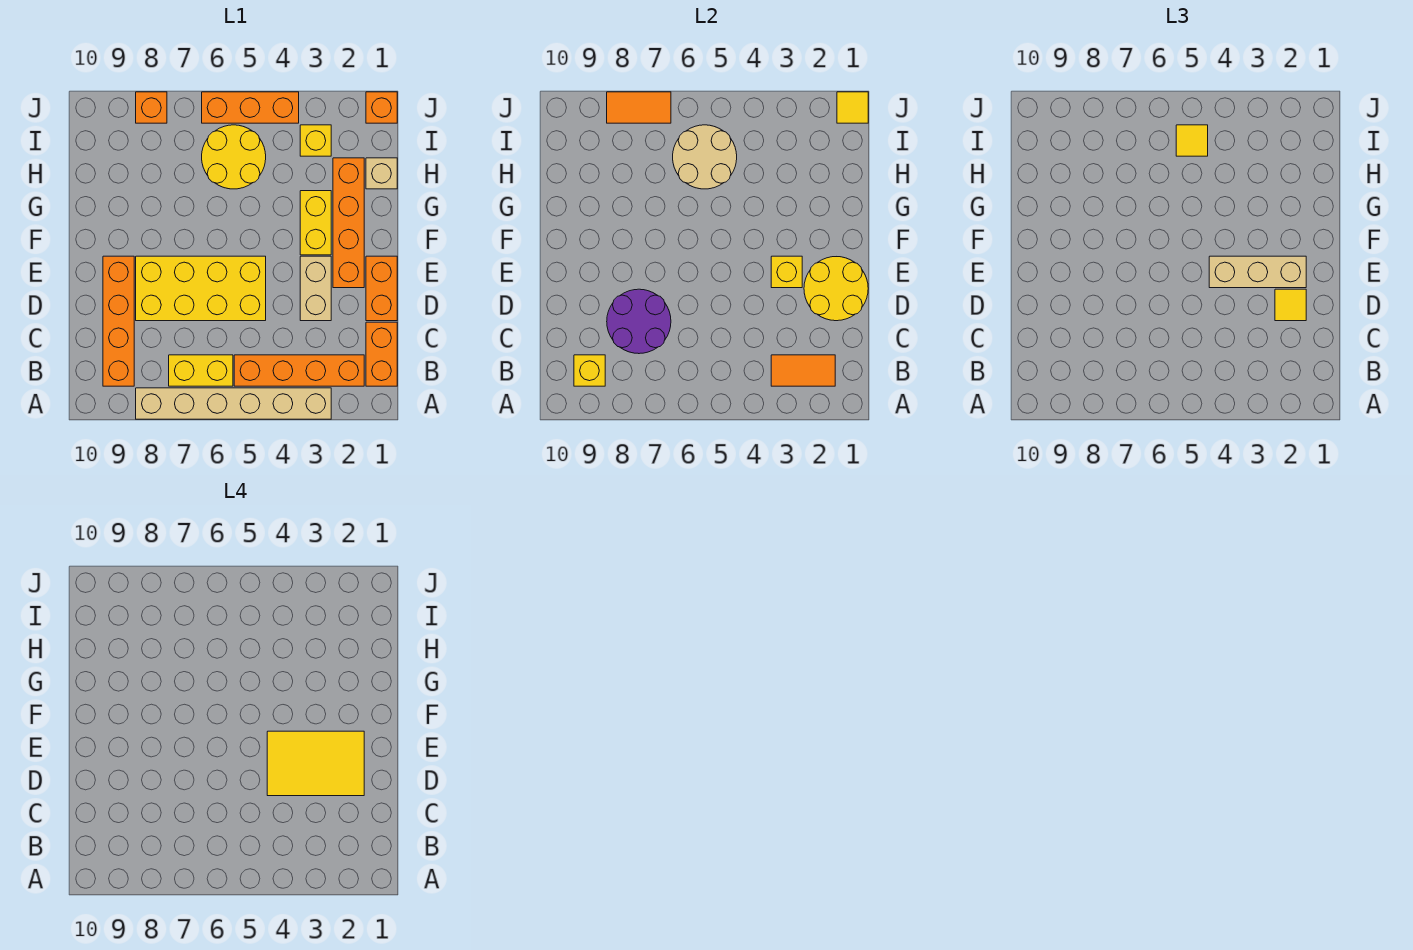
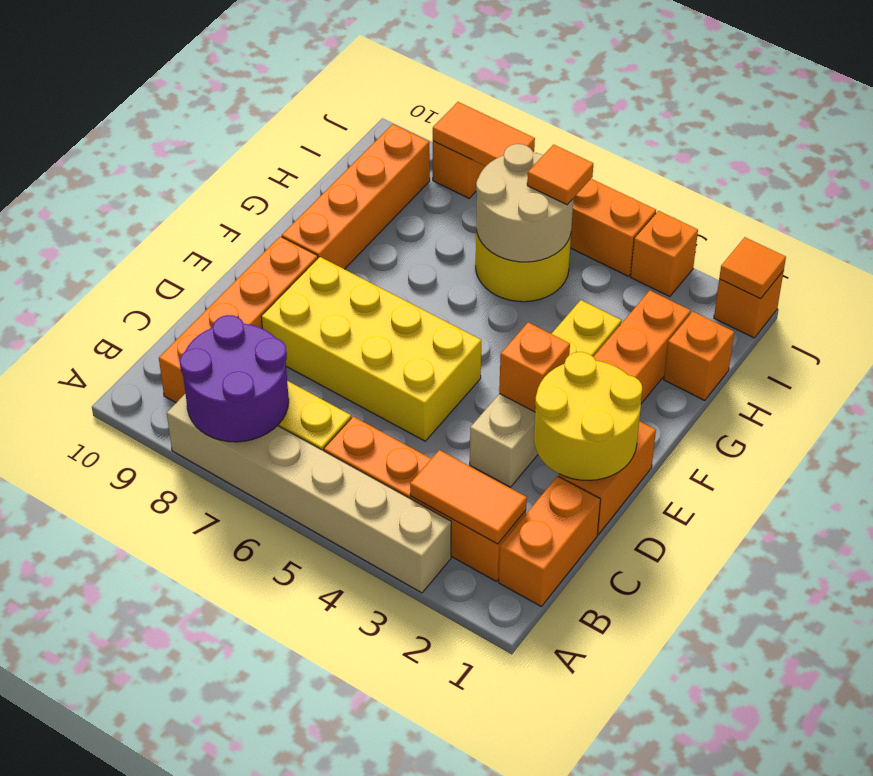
yellow brick B9 level 2 -> none
purple round brick C7:D8 level 2 -> purple round brick A7:B8 level 2
yellow tile D2 level 3 -> none
yellow tile D2:E4 level 4 -> none
tan brick E2:E4 level 3 -> none
yellow brick E3 level 2 -> orange brick E3 level 2
none -> orange brick F9:I9 level 1
tan brick H1 level 1 -> orange brick H1 level 1
yellow brick I3 level 1 -> none
yellow tile I5 level 3 -> orange tile I5 level 3
yellow tile J1 level 2 -> orange tile J1 level 2
none -> orange brick J3 level 1

